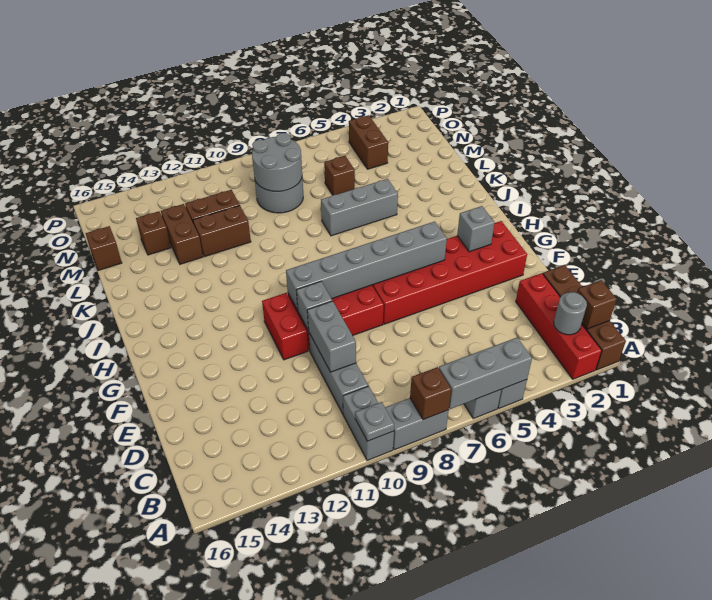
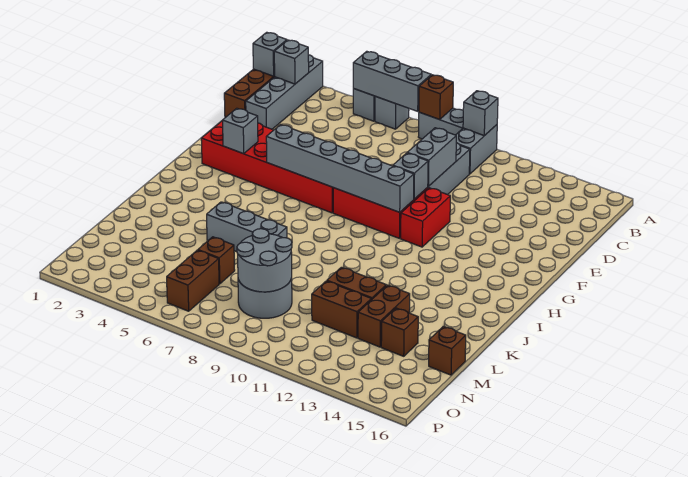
red brick A2:D2 level 1 -> grey brick A2:D2 level 1
grey plate A10 level 2 -> grey brick A10 level 2
brown brick B1 level 2 -> grey brick B1 level 2
grey round brick B2 level 2 -> grey brick B2 level 2
brown brick N4:O4 level 1 -> brown brick N6:O6 level 1

